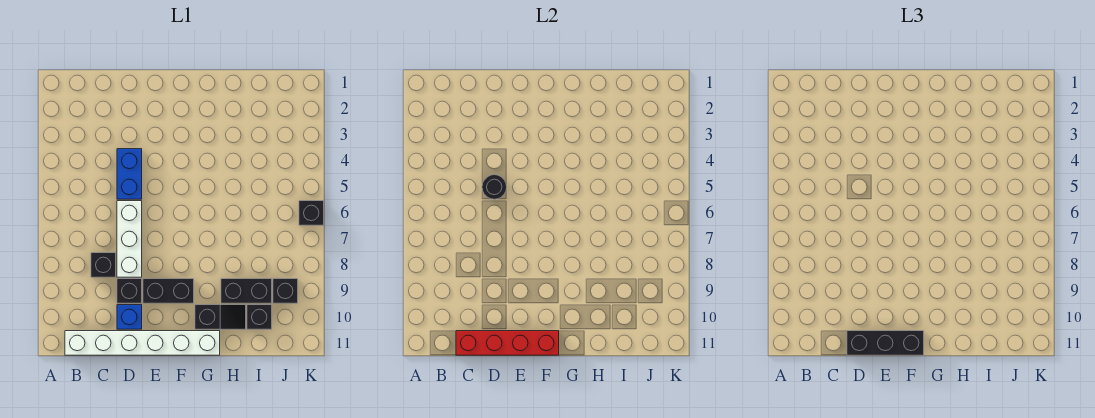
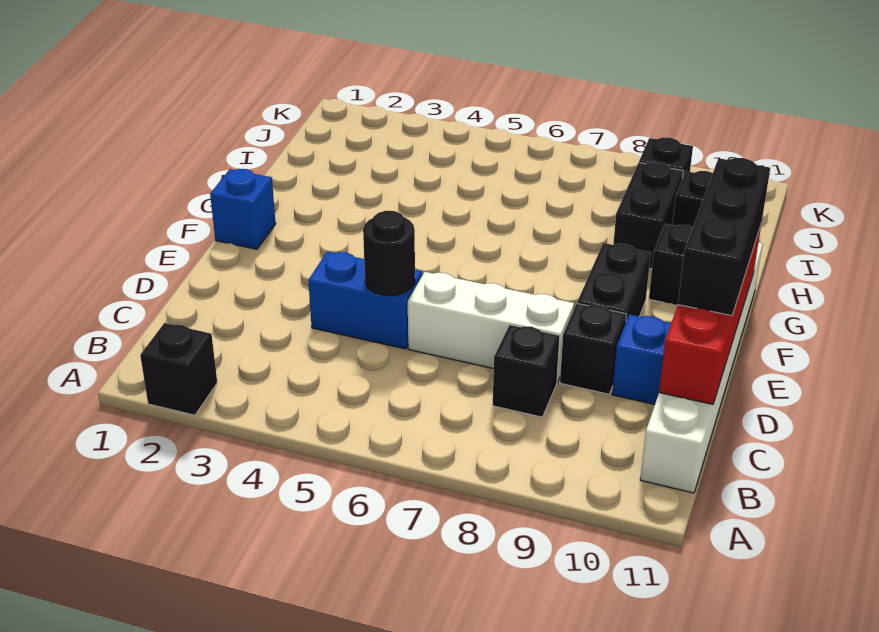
none -> blue brick F1 level 1
black brick K6 level 1 -> black brick A2 level 1

